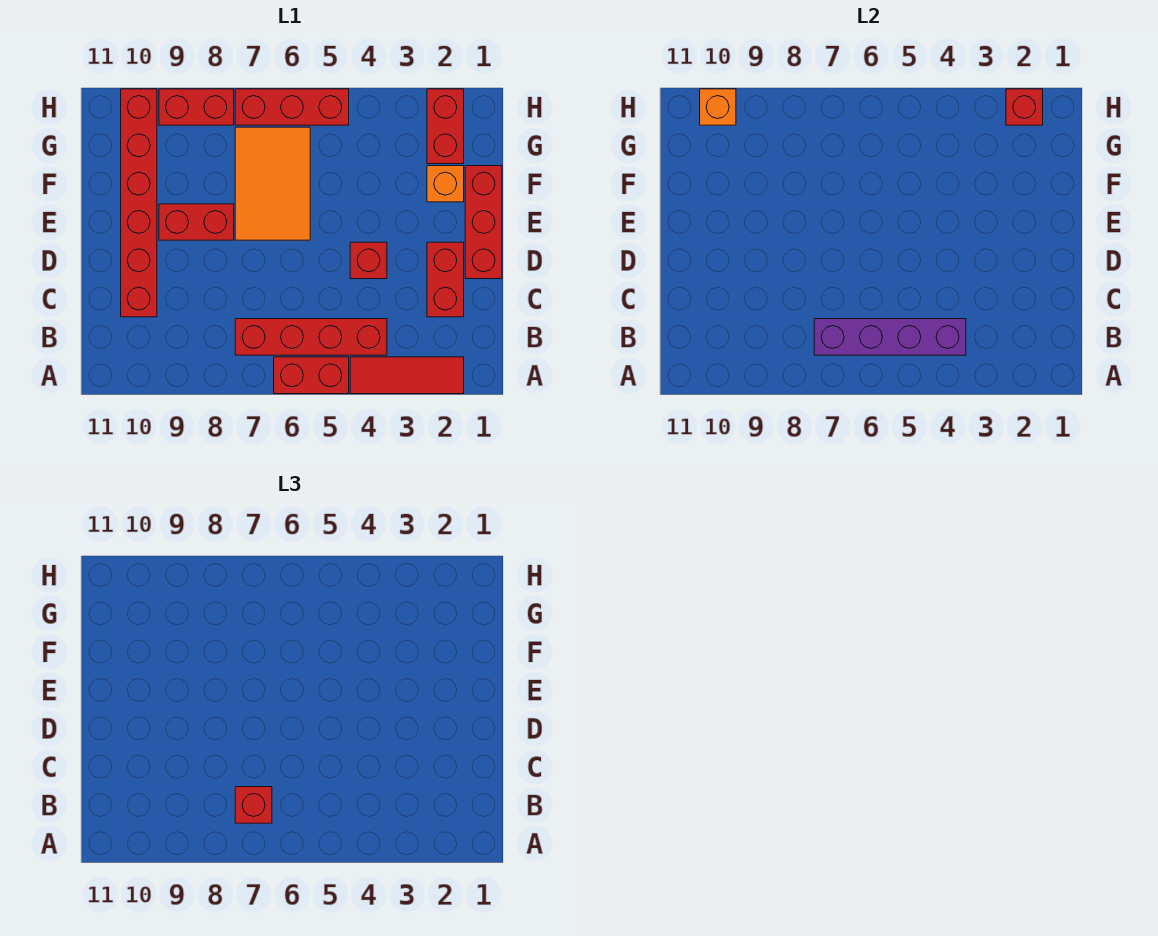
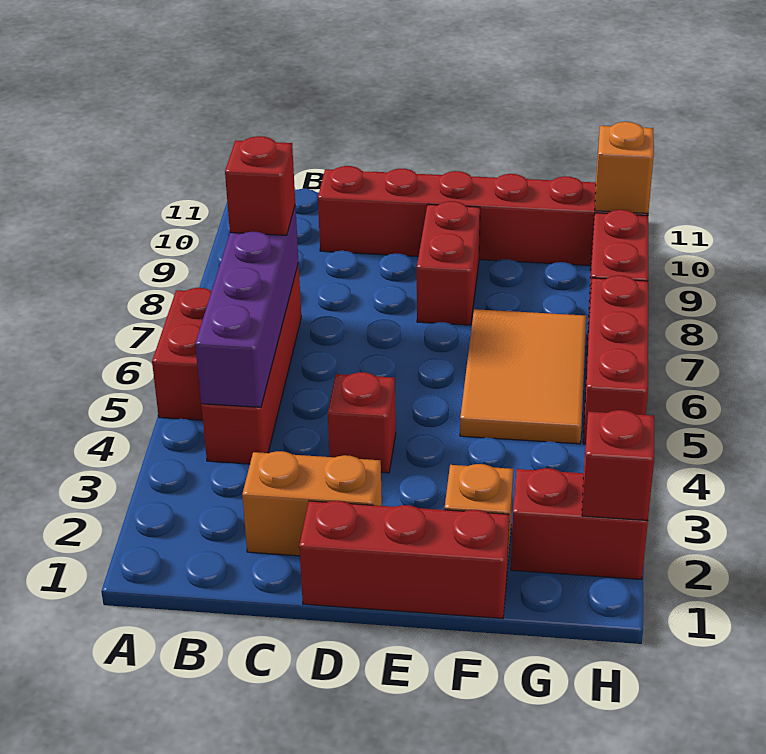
red tile A2:A4 level 1 -> none
red brick C2:D2 level 1 -> orange brick C2:D2 level 1
orange tile E6:G7 level 1 -> orange tile F5:G7 level 1

